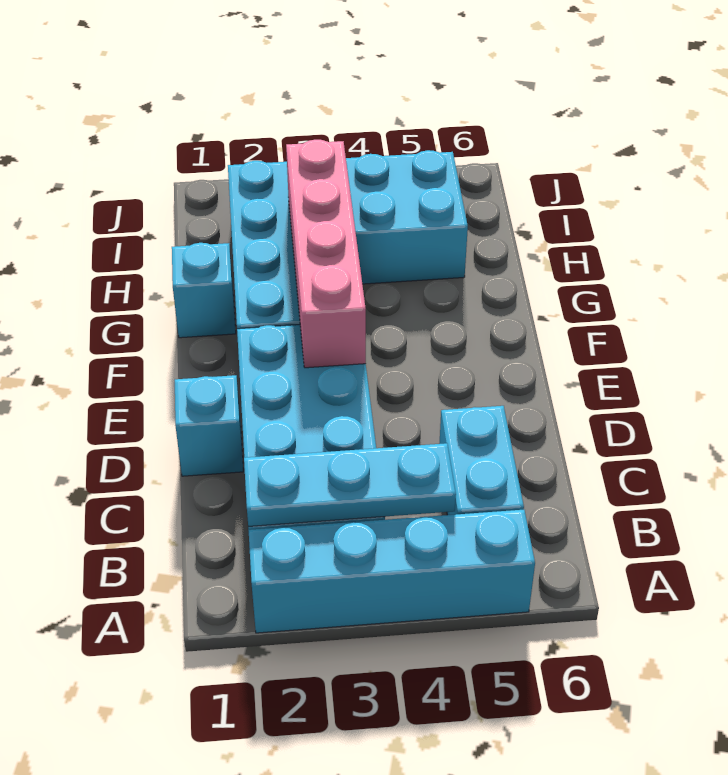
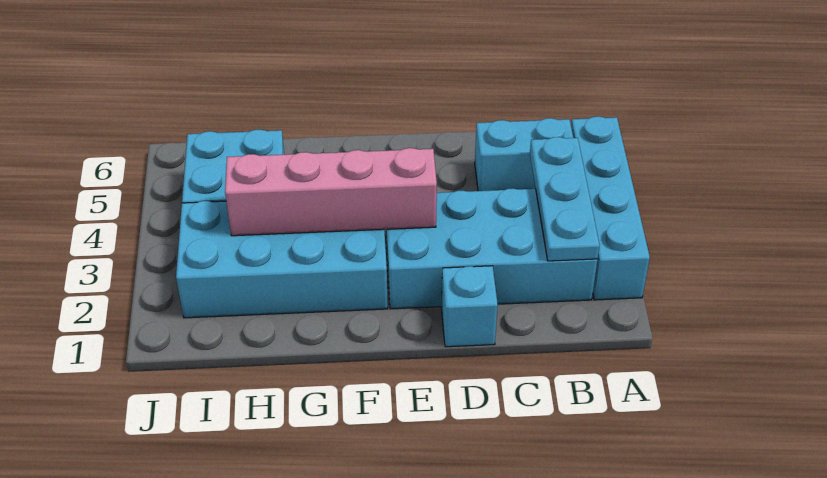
cyan brick G1 level 1 -> none

